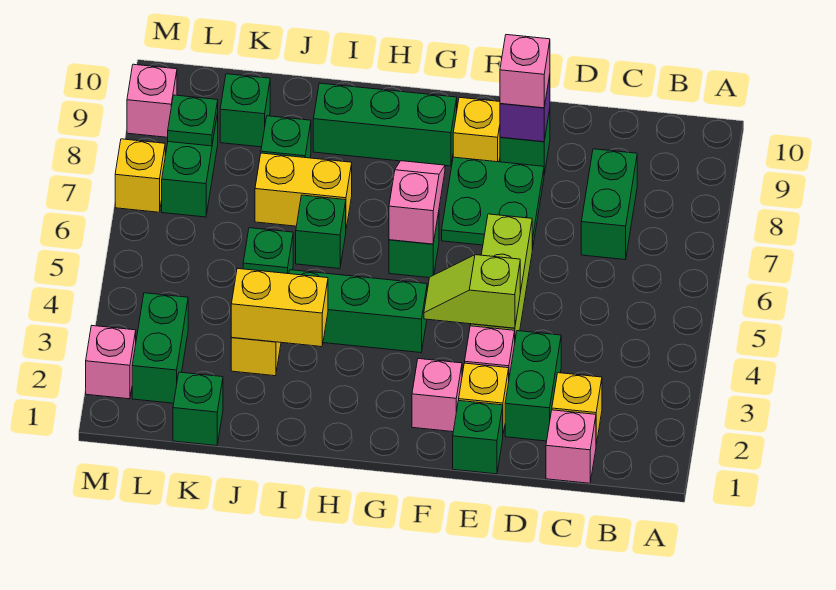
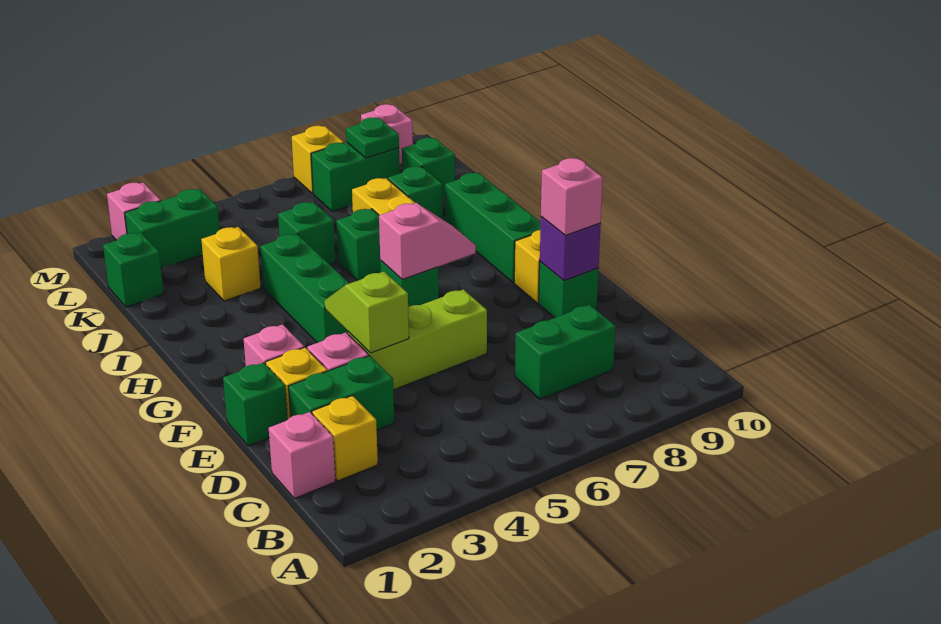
green plate E7:F8 level 1 -> none
yellow brick I3:J3 level 2 -> none

